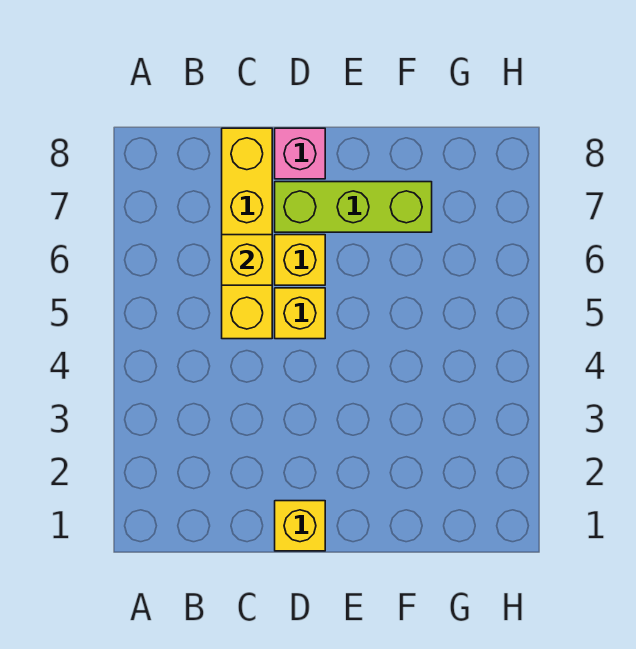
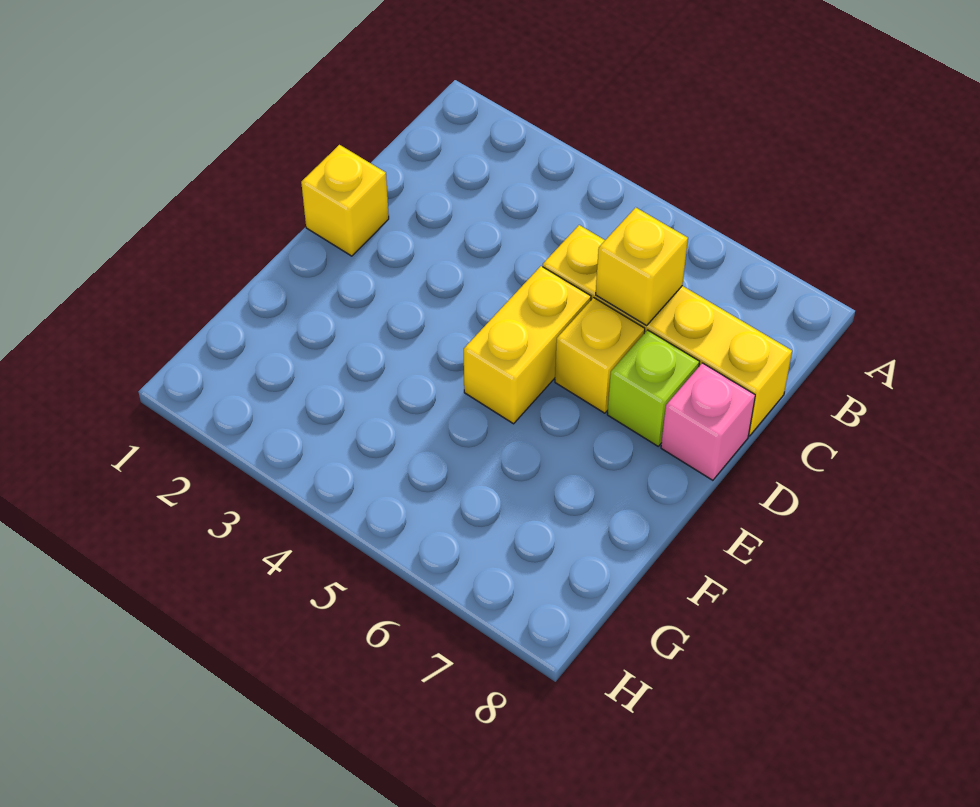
yellow brick D5 level 1 -> yellow brick D5:E5 level 1
lime brick D7:F7 level 1 -> lime brick D7 level 1

